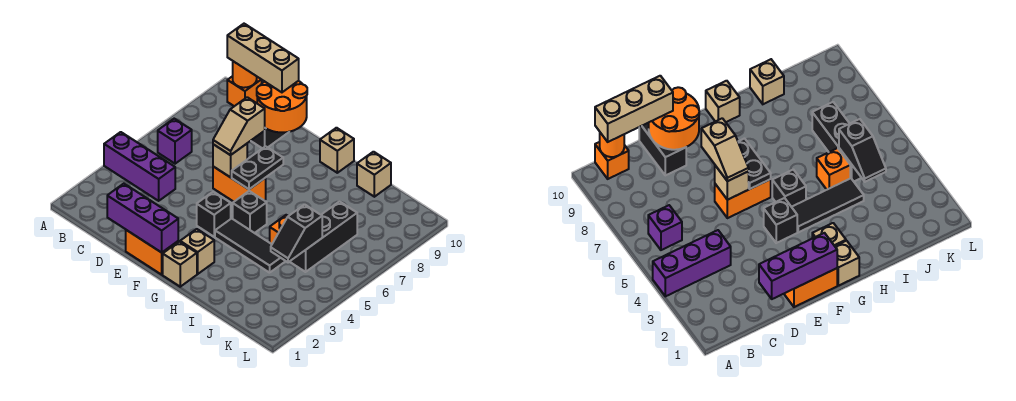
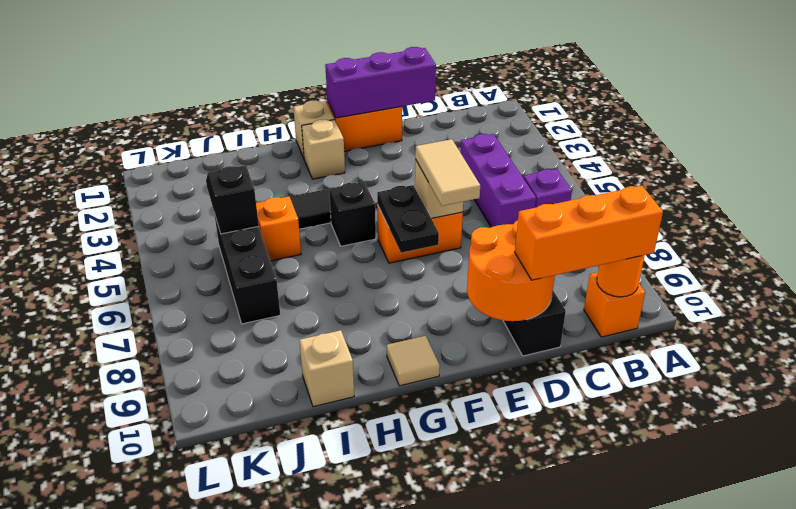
purple brick A4:C4 level 1 -> purple brick C4:C6 level 1
tan brick B10:D10 level 3 -> orange brick B10:D10 level 3
tan slope E6:E7 level 3 top 7 -> tan tile E6:E7 level 3
black brick F4 level 1 -> none
tan brick G10 level 1 -> tan tile G10 level 1

